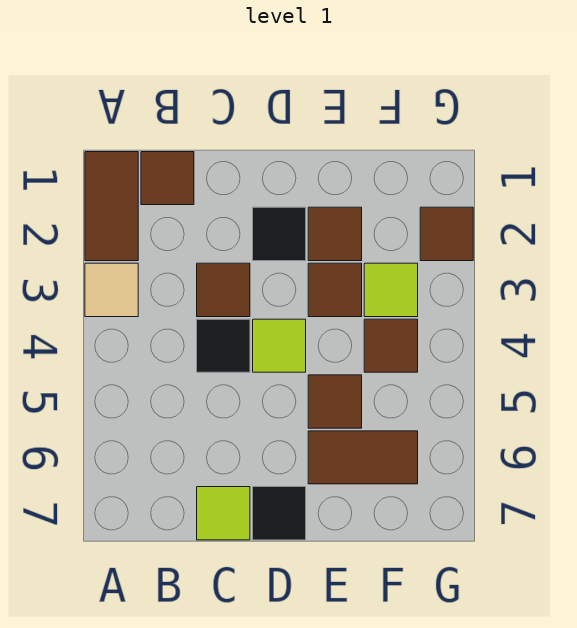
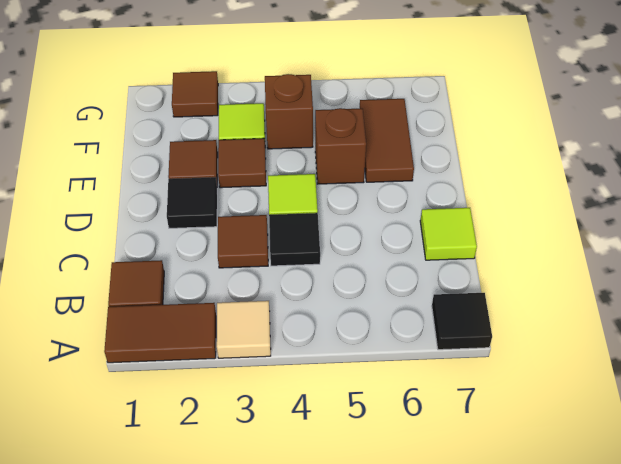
black tile D7 level 1 -> black tile A7 level 1
brown tile E5 level 1 -> brown brick E5 level 1
brown tile F4 level 1 -> brown brick F4 level 1

